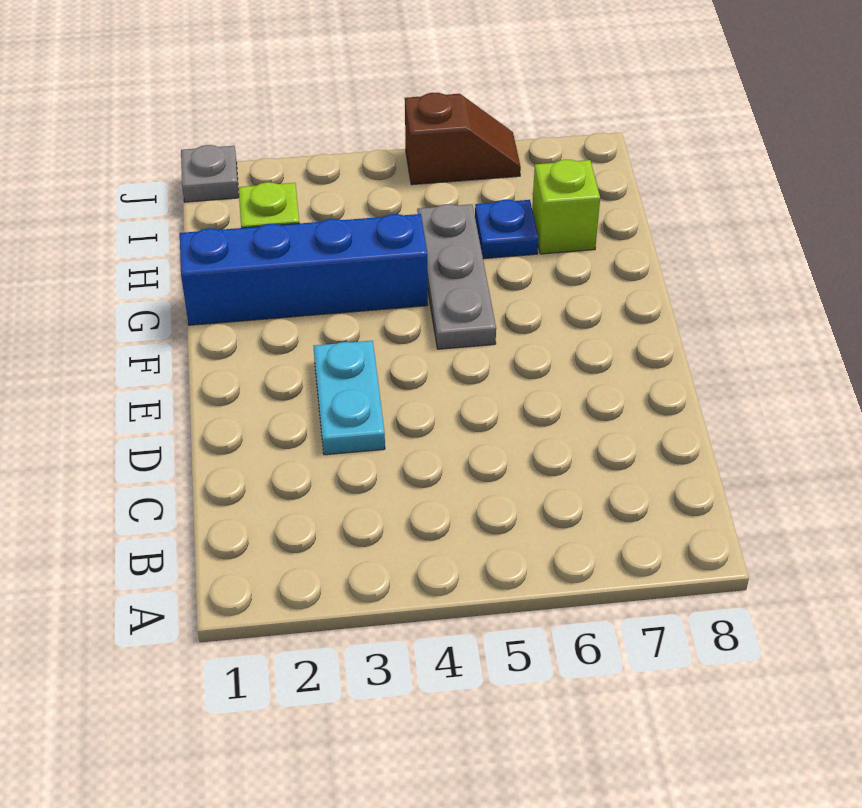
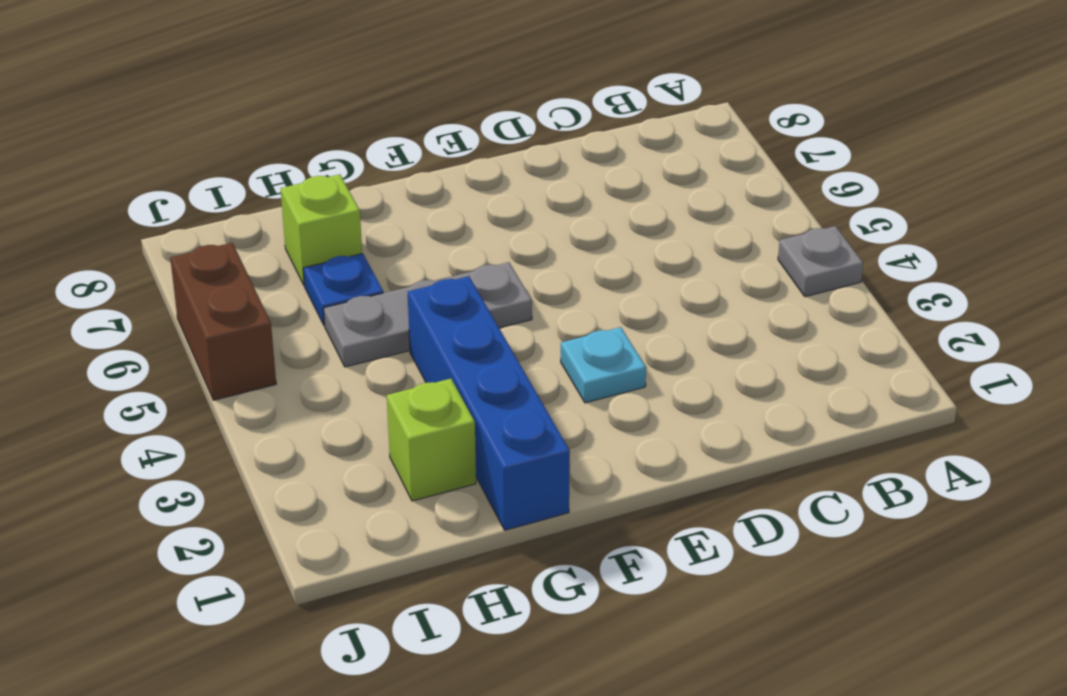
cyan plate D3:E3 level 1 -> cyan plate E3 level 1
grey plate J1 level 1 -> grey plate A4 level 1
brown slope J5:J6 level 1 top 5 -> brown brick J5:J6 level 1

